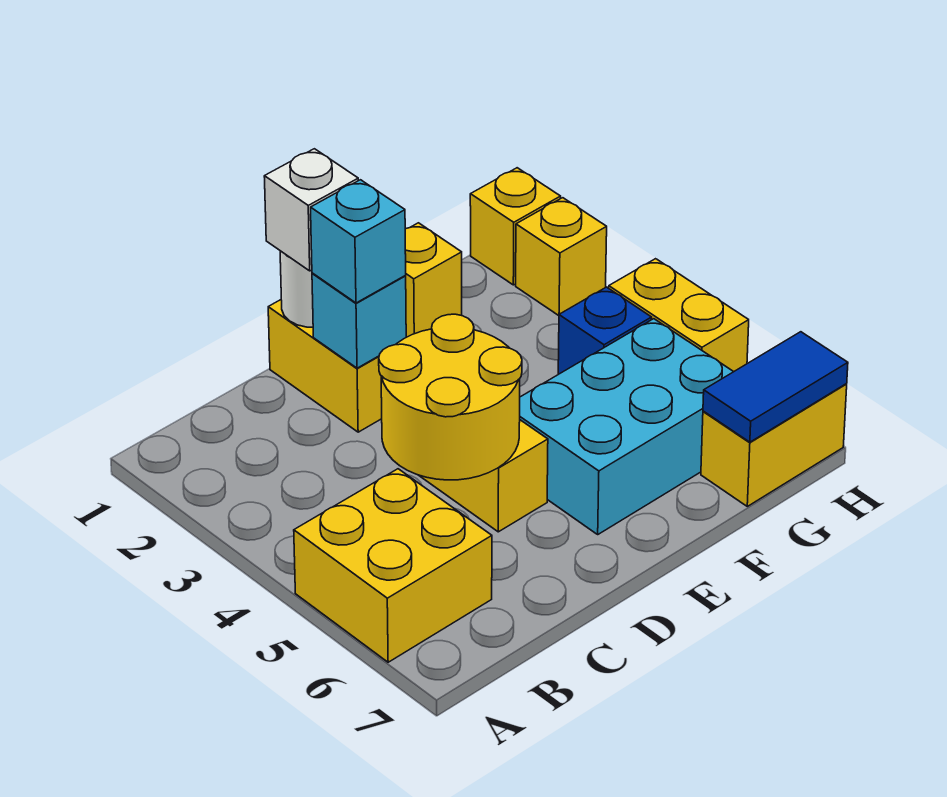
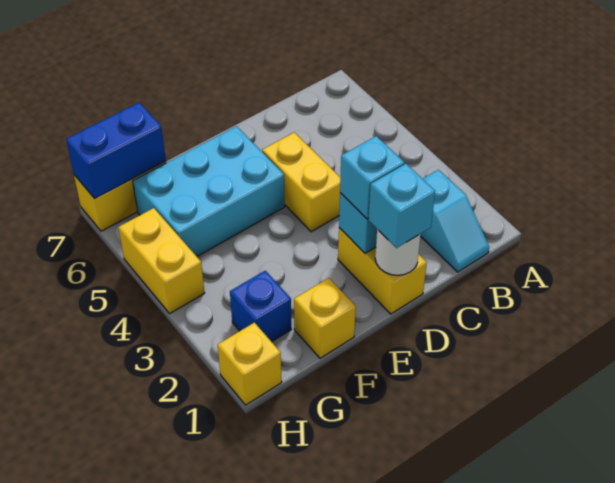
yellow brick A5:B6 level 1 -> none
none -> cyan slope B1:B2 level 1 top 2
yellow round brick C4:D5 level 2 -> none
white brick D1 level 3 -> cyan brick D1 level 3
blue brick G4 level 1 -> blue brick G2 level 1
blue tile G7:H7 level 2 -> blue brick G7:H7 level 2
yellow brick H2 level 1 -> none

